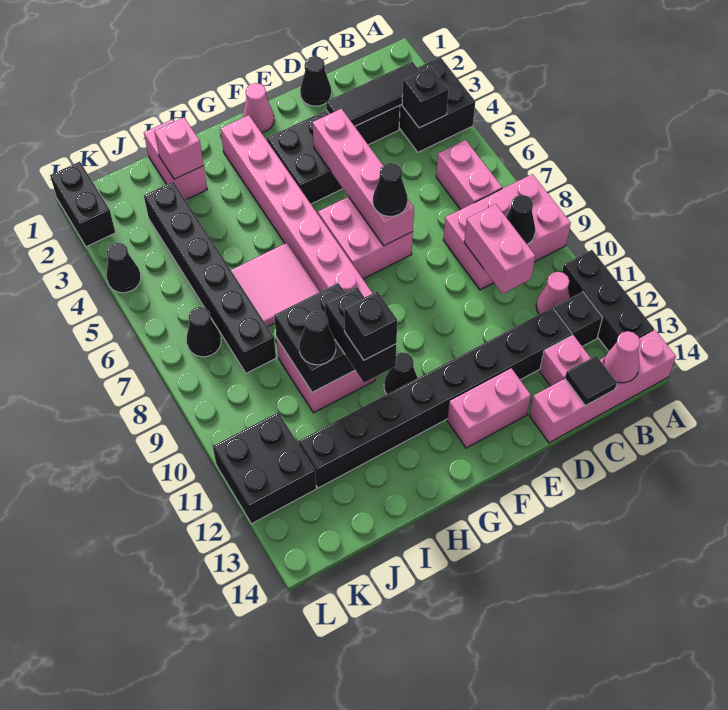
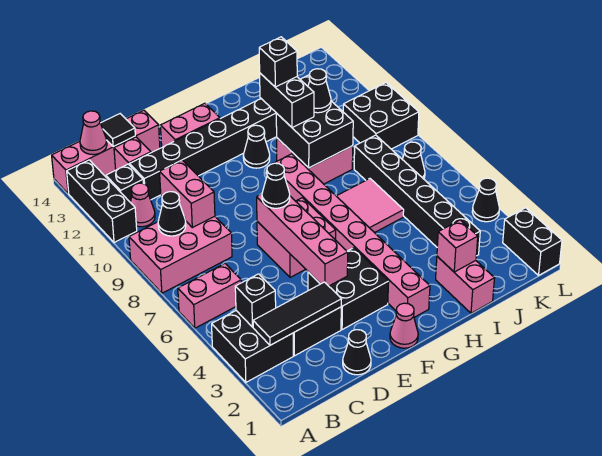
pink brick B6:B7 level 1 -> pink brick A6:B6 level 1
black brick K11:L12 level 1 -> black brick K9:L10 level 1

